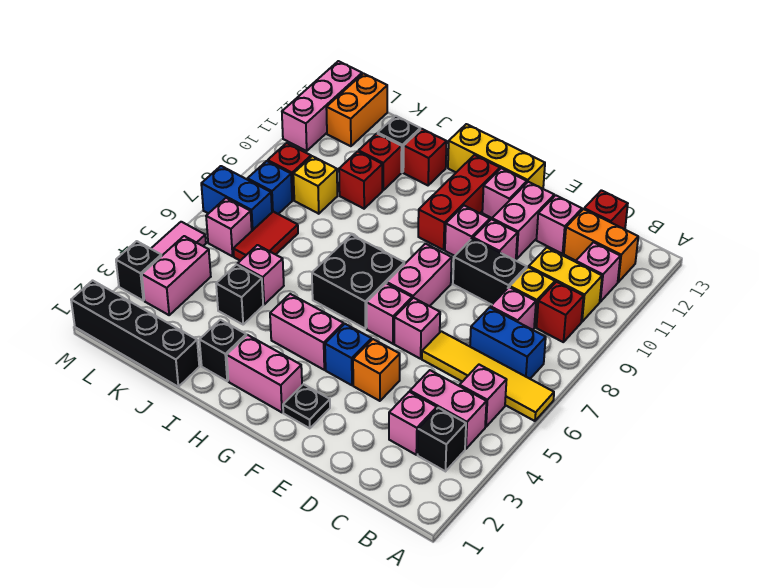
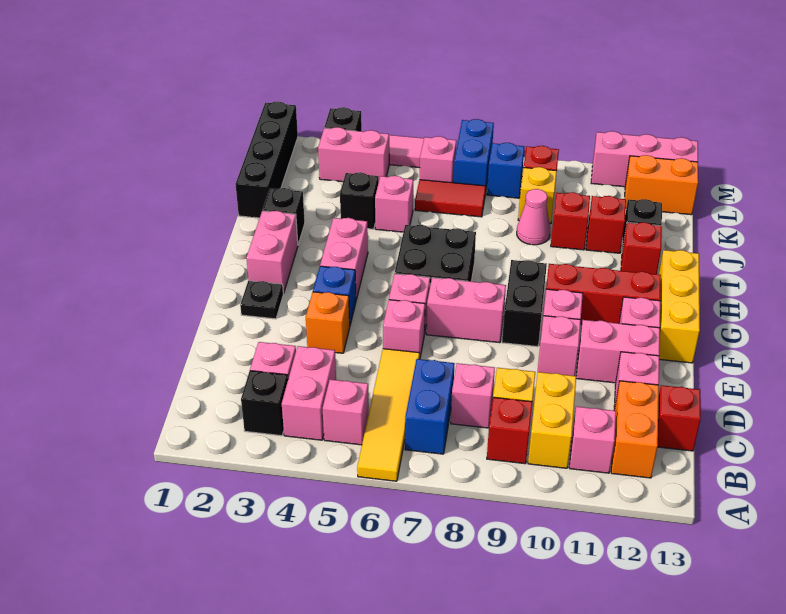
black brick D9:E9 level 1 -> black brick F9:G9 level 1
none -> pink cone J9 level 1

